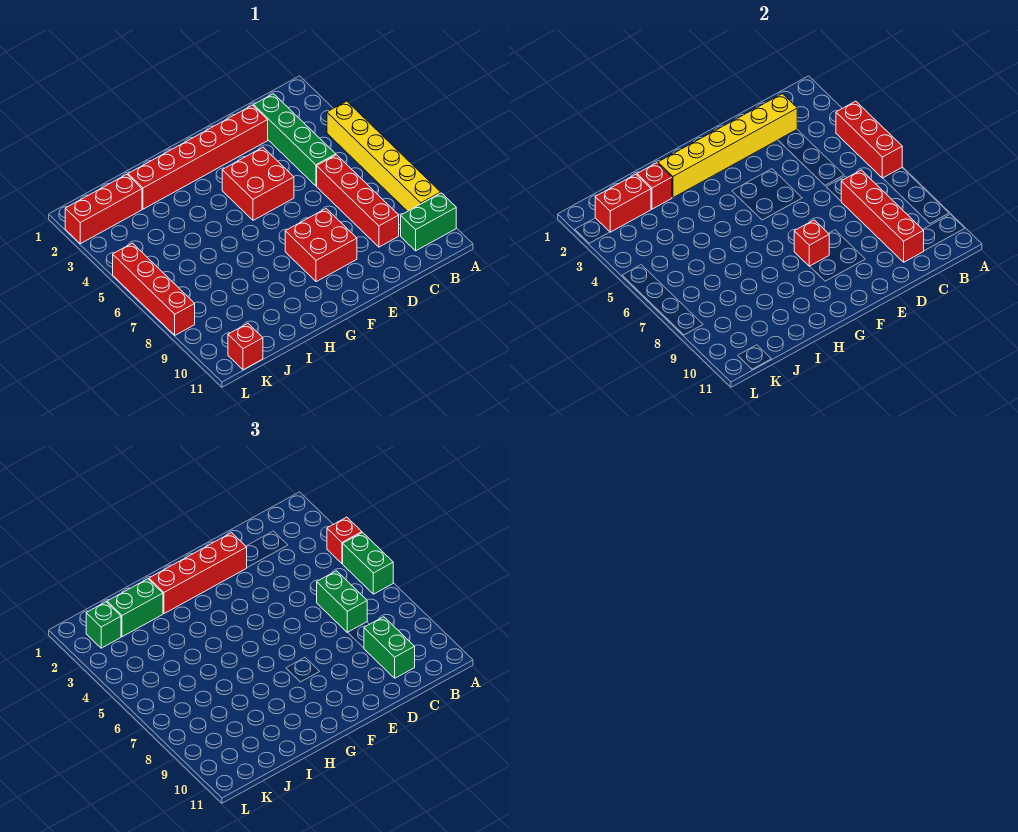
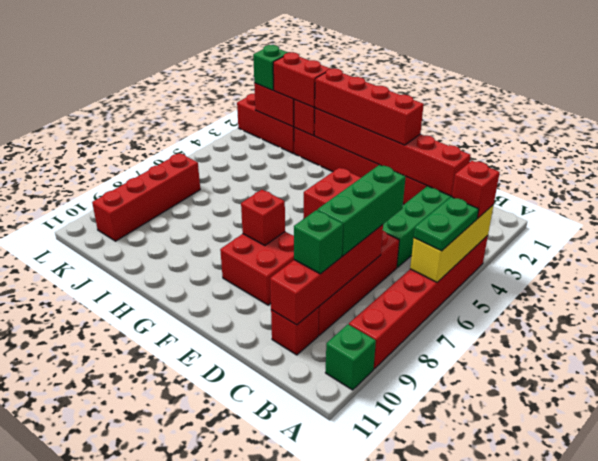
yellow brick A4:A9 level 1 -> red brick A4:A9 level 1
red brick A4:A6 level 2 -> yellow brick A4:A6 level 2
green brick A5:A6 level 3 -> green plate A5:A6 level 3
green brick A10:B10 level 1 -> green brick A10 level 1
yellow brick C2:H2 level 2 -> red brick C2:H2 level 2
green brick C6:C7 level 3 -> green brick C6:C8 level 3
green brick C9:C10 level 3 -> green brick C9 level 3
green brick I2:J2 level 3 -> red brick I2:J2 level 3
red brick K11 level 1 -> red brick C10 level 1
red brick L5:L8 level 1 -> red brick K7:K10 level 1

